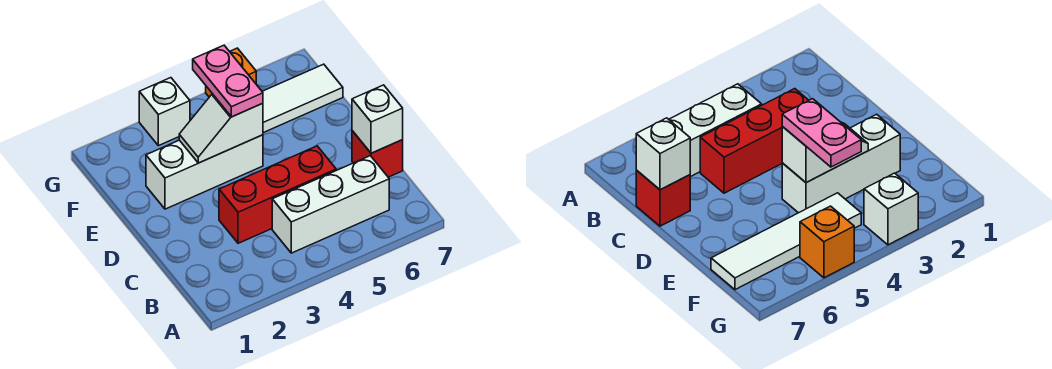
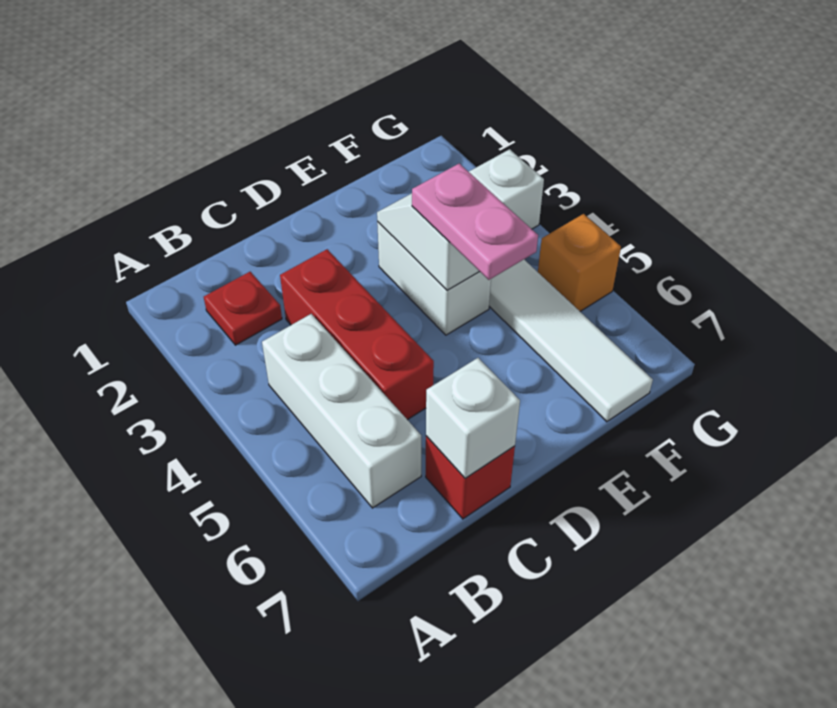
none -> red plate B2 level 1
white brick E2:E4 level 1 -> white brick E3:E4 level 1
pink plate E4:F4 level 3 -> pink plate E4:E5 level 3

